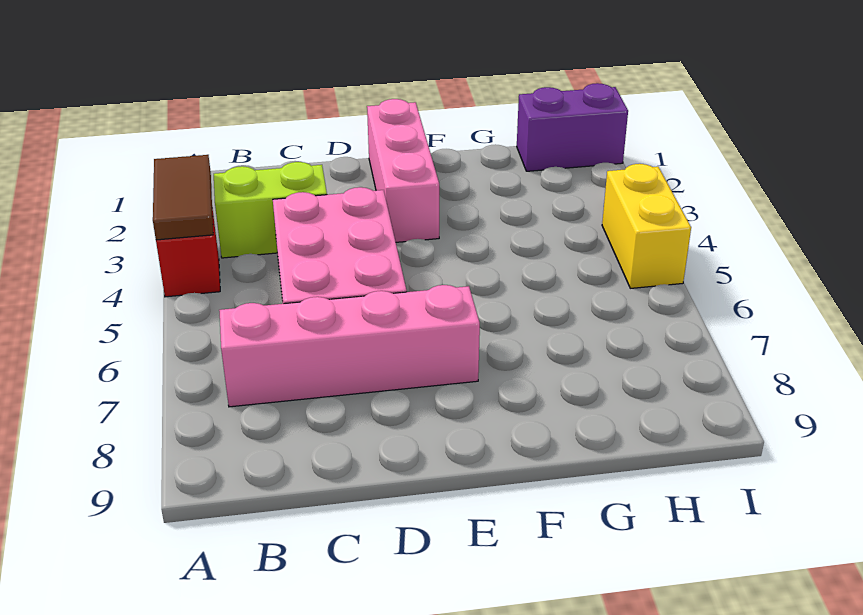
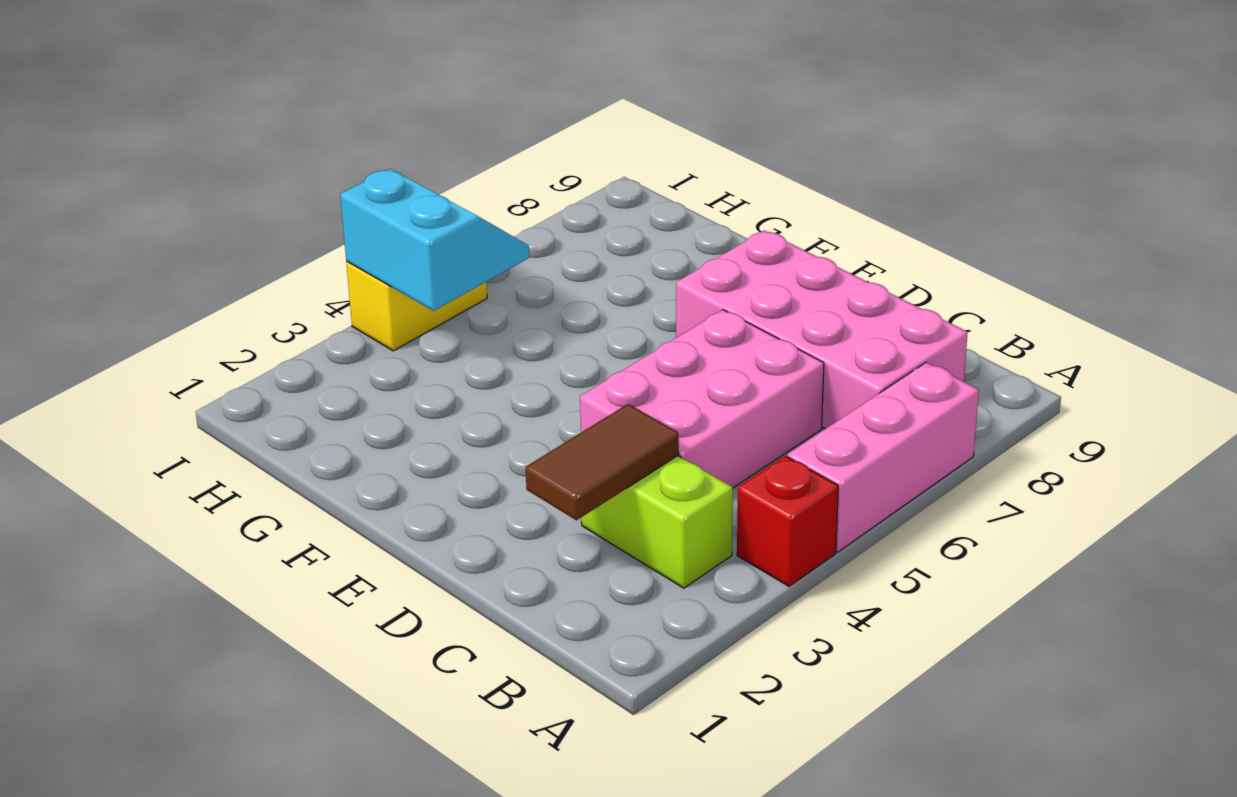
brown tile A3:A4 level 2 -> brown tile C2:C3 level 2
pink brick B7:E7 level 1 -> pink brick B7:E8 level 1
pink brick E1:E3 level 1 -> pink brick A5:A7 level 1
purple brick H1:I1 level 1 -> none
none -> cyan slope H4:I5 level 2 top 4

